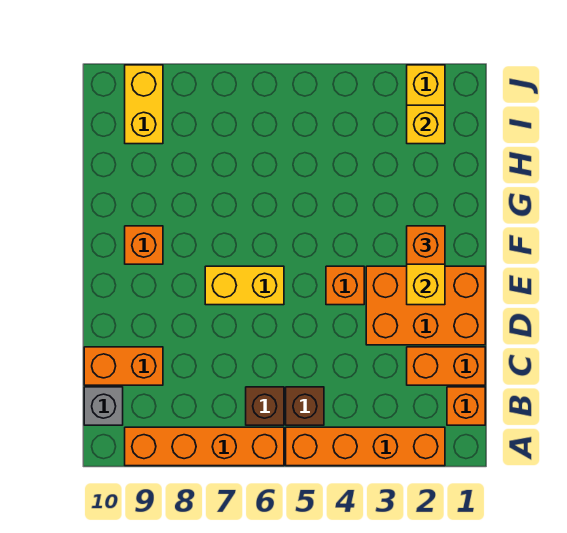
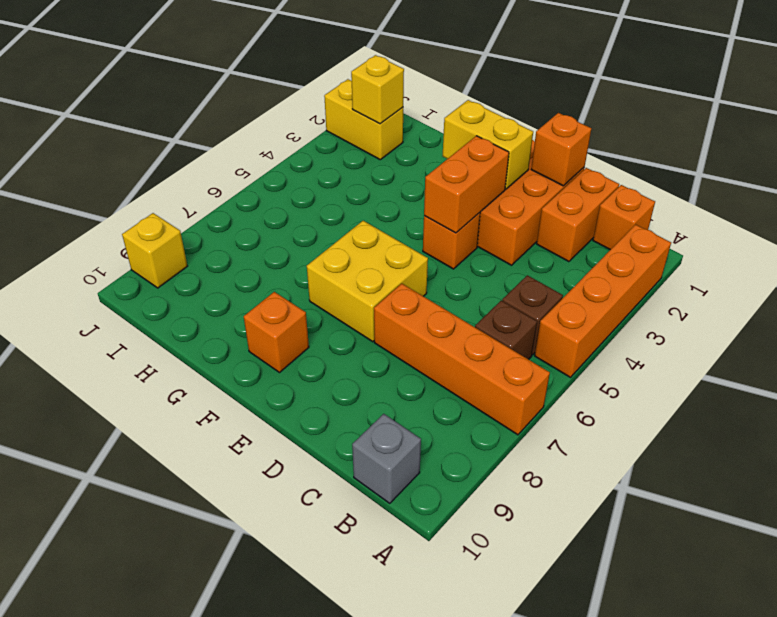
orange brick A6:A9 level 1 -> orange brick A7:D7 level 1
orange brick C9:C10 level 1 -> orange brick E3:E4 level 2
yellow brick E6:E7 level 1 -> yellow brick E6:F7 level 1
orange brick F2 level 3 -> orange brick D1 level 2
yellow brick I9:J9 level 1 -> yellow brick J9 level 1

